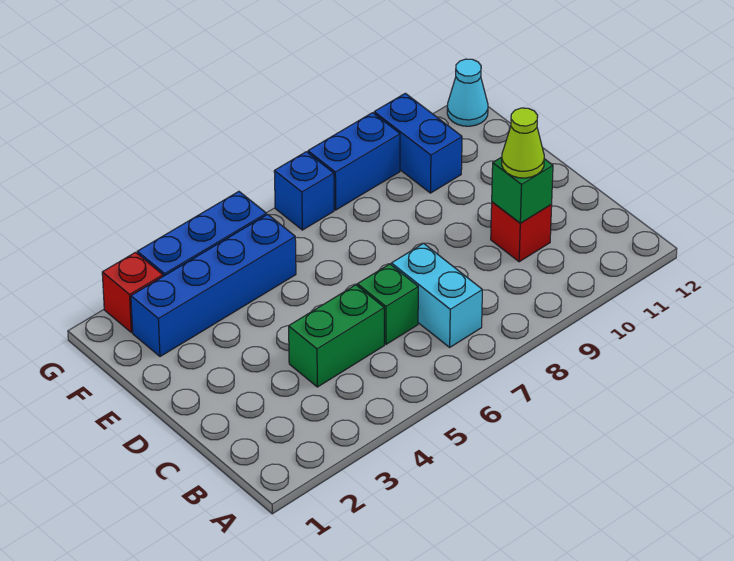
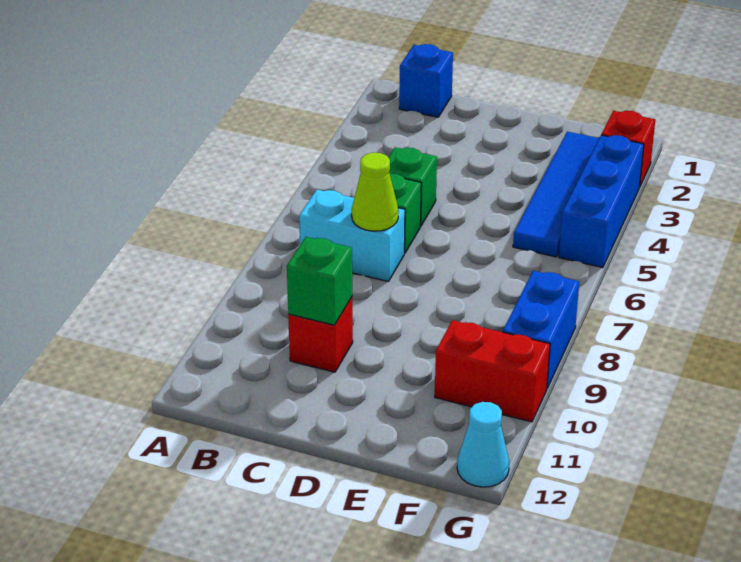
green brick C4:C5 level 1 -> green brick C5 level 1
lime cone C10 level 3 -> lime cone C7 level 2
blue brick F2:F5 level 1 -> blue tile F2:F5 level 1
blue brick F10:G10 level 1 -> red brick F10:G10 level 1
blue brick G7 level 1 -> blue brick B1 level 1

